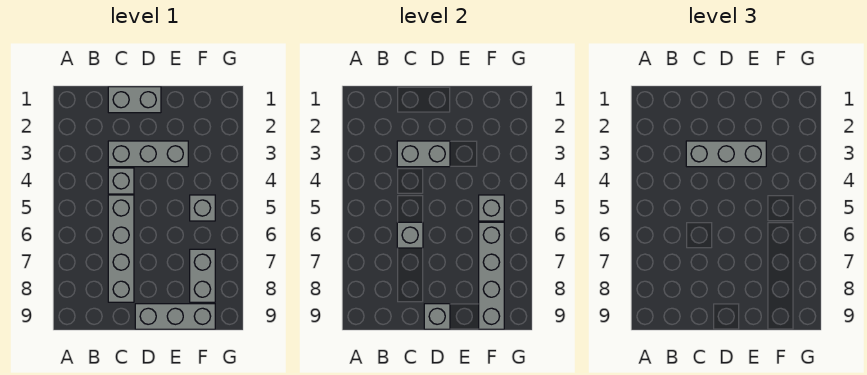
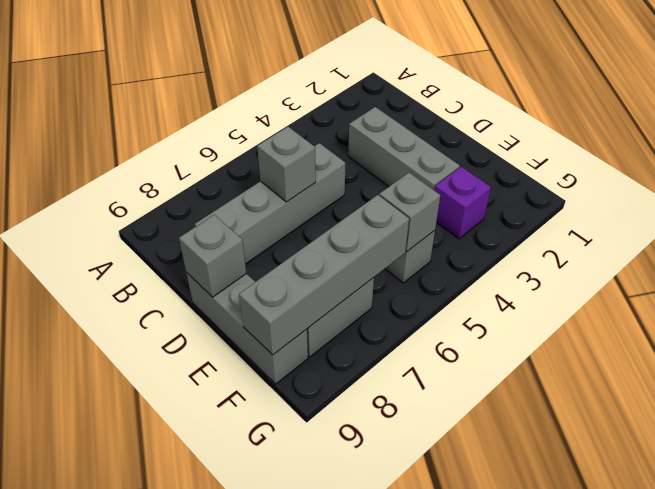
grey brick C1:D1 level 1 -> none
grey brick C3:D3 level 2 -> none
grey brick C3:E3 level 3 -> none
grey brick C4 level 1 -> none
none -> purple brick F3 level 1

